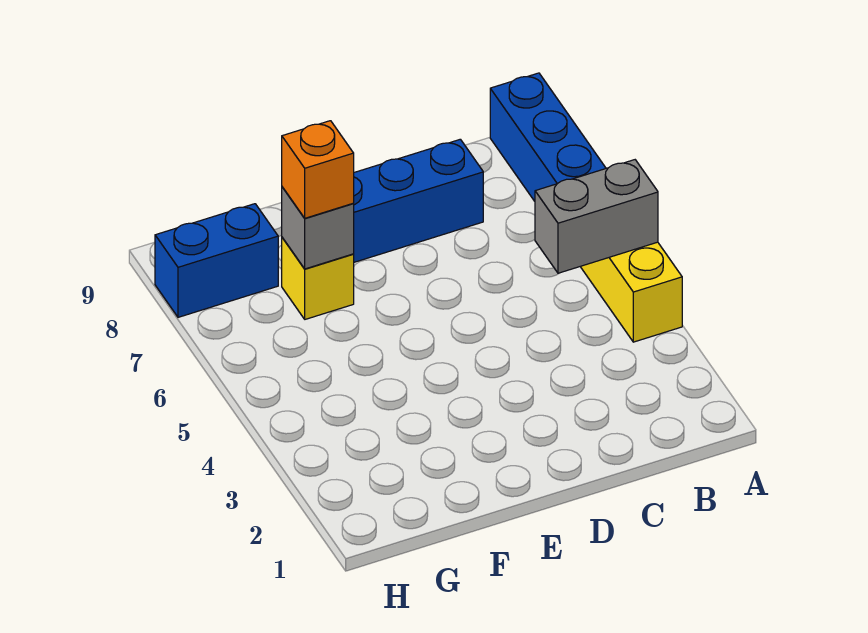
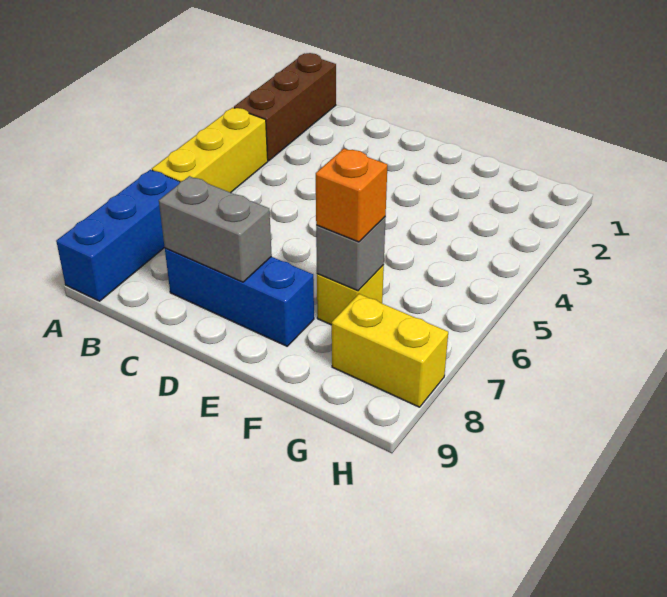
none -> brown brick A1:A3 level 1
grey brick A5:B5 level 2 -> grey brick C8:D8 level 2
blue brick G8:H8 level 1 -> yellow brick G8:H8 level 1

